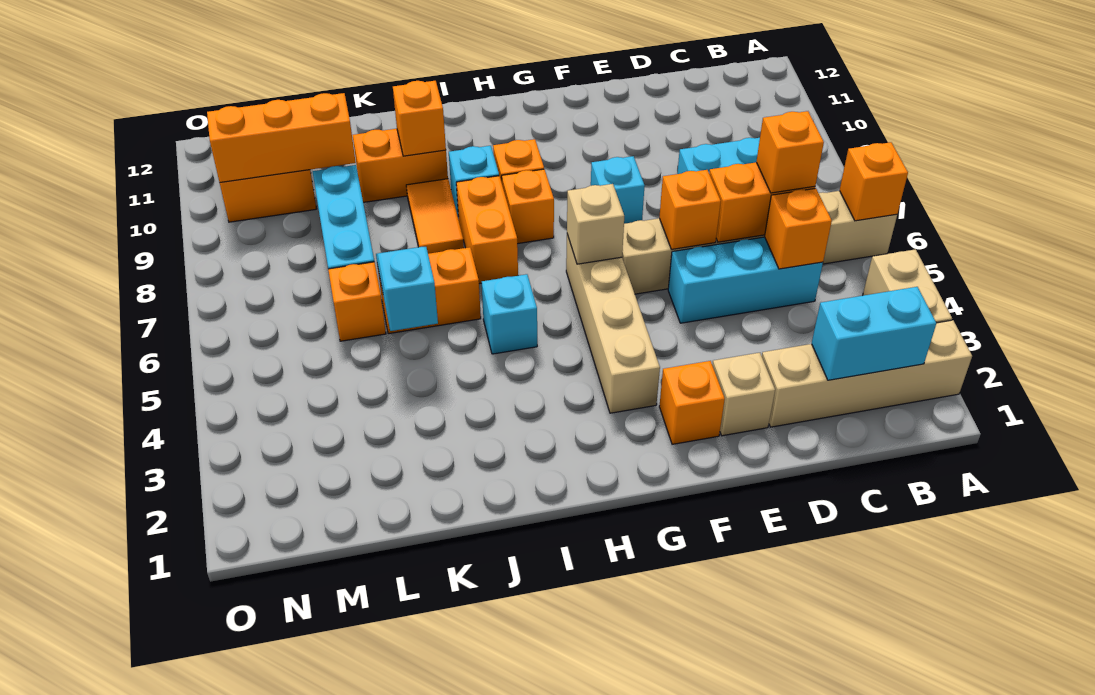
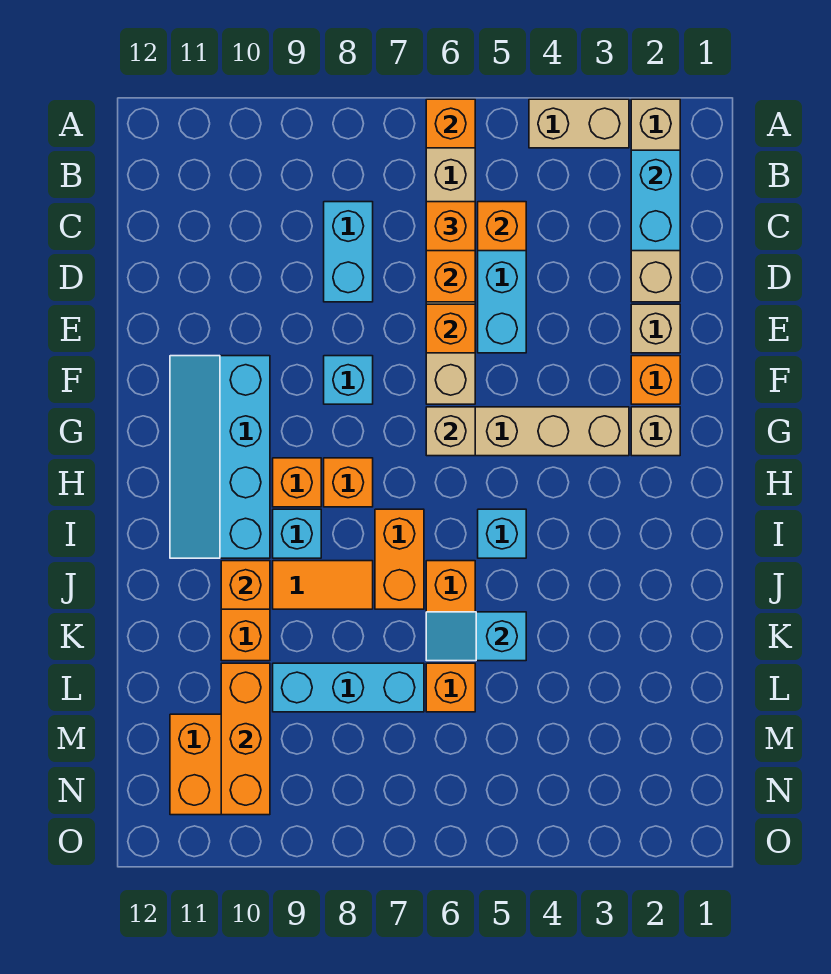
none -> cyan slope F10:I11 level 1 top 10
none -> tan brick G2 level 1
orange brick I7:I8 level 1 -> orange brick I7:J7 level 1

